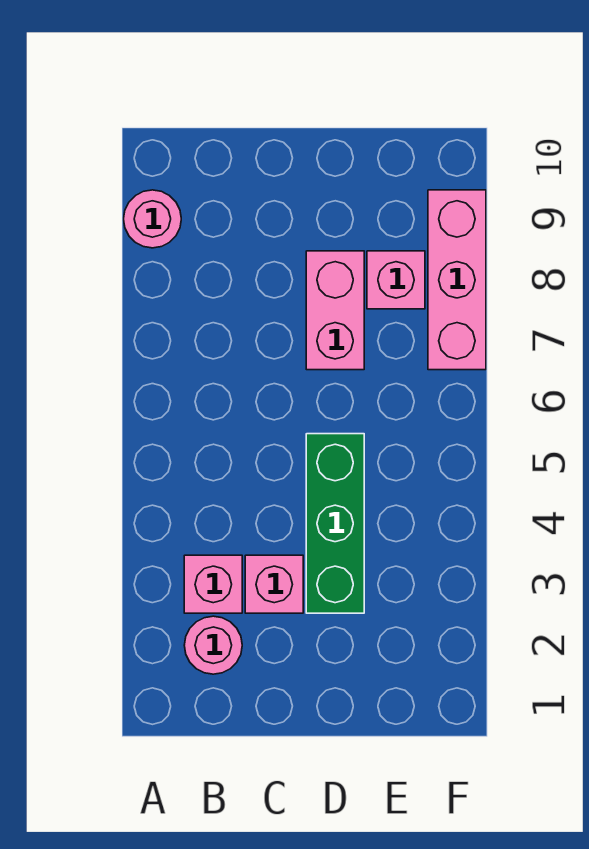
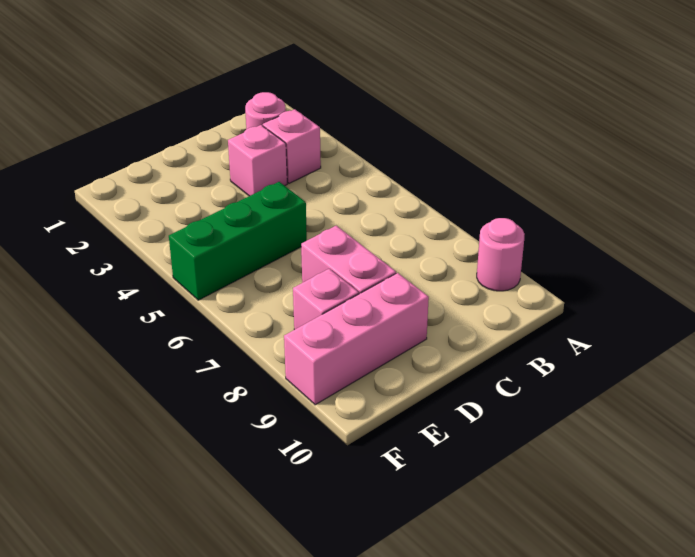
green brick D3:D5 level 1 -> green brick D5:F5 level 1
pink brick F7:F9 level 1 -> pink brick D9:F9 level 1

